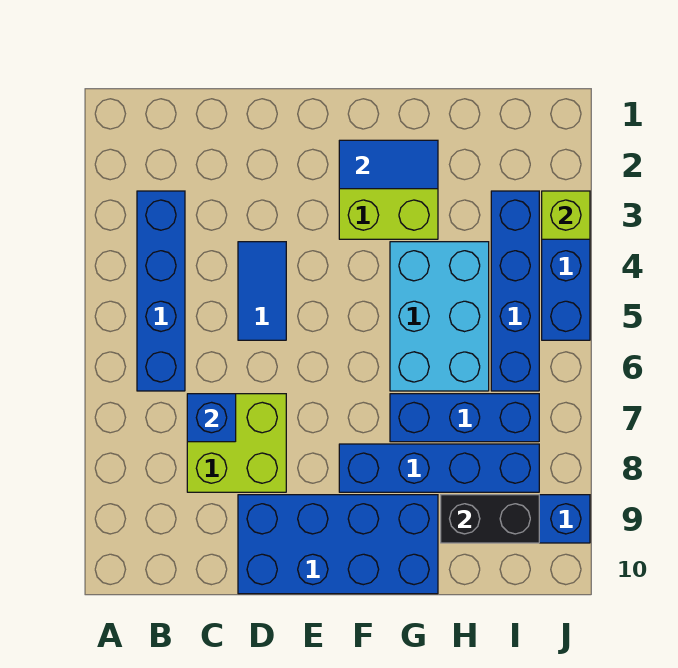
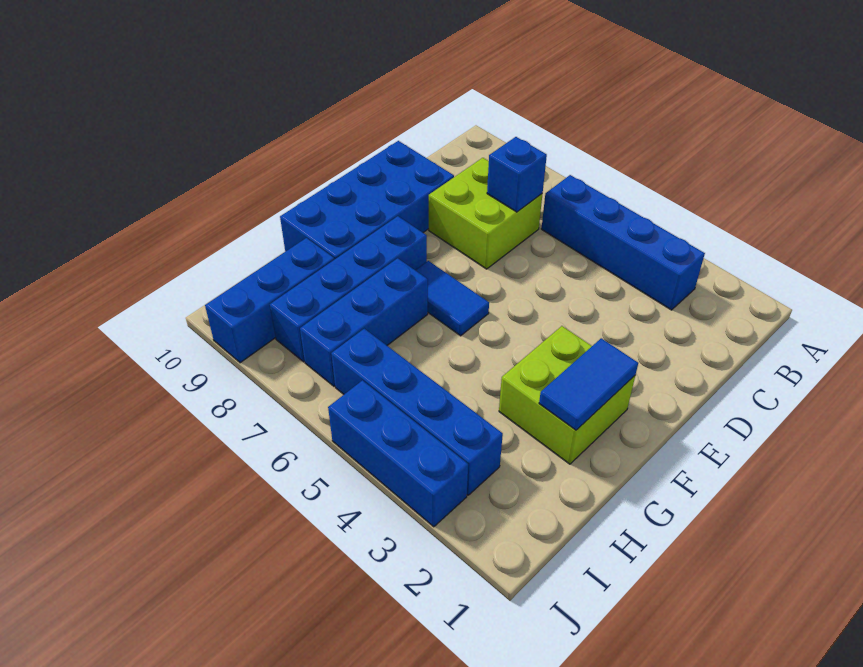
blue tile D4:D5 level 1 -> blue tile F6:F7 level 1
cyan brick G4:H6 level 1 -> none
black brick H9:I9 level 2 -> none
lime brick J3 level 2 -> none

